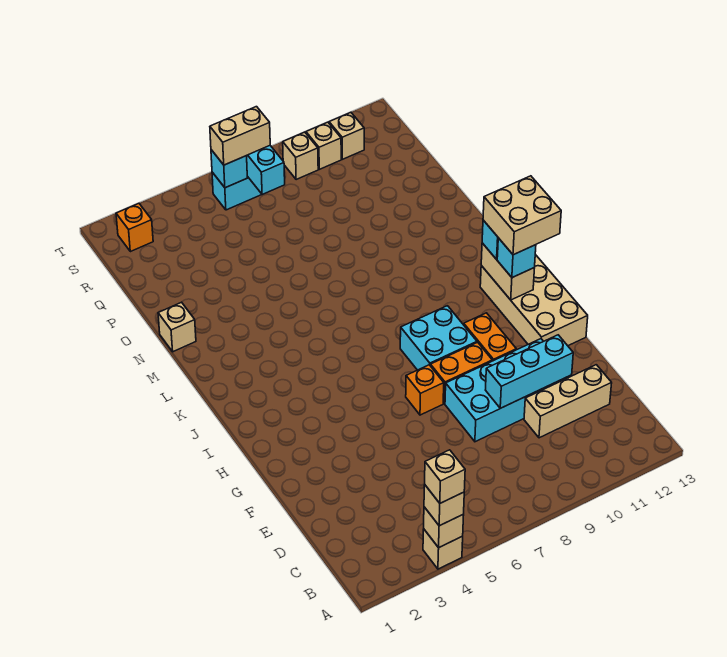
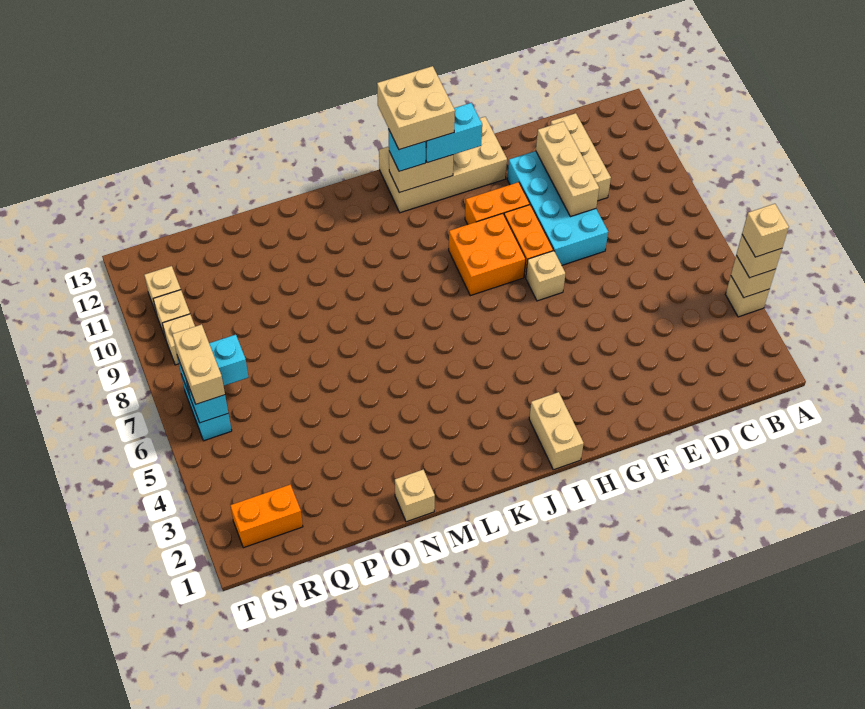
cyan brick E9:E11 level 2 -> tan brick E9:E11 level 2
orange brick G7 level 1 -> tan brick G7 level 1
cyan brick H8:I9 level 1 -> orange brick H8:I9 level 1
none -> tan brick I1:I2 level 1
cyan brick I12 level 3 -> cyan brick H12:I12 level 3
orange brick S2 level 1 -> orange brick R2:S2 level 1

